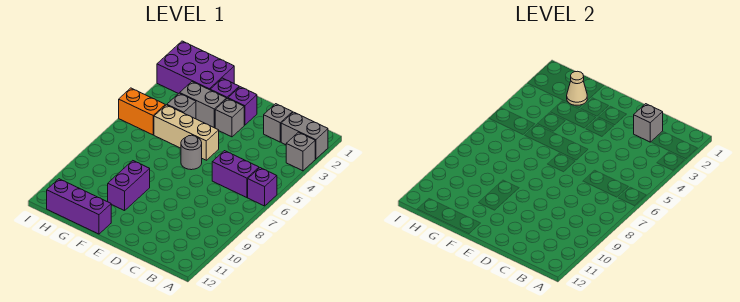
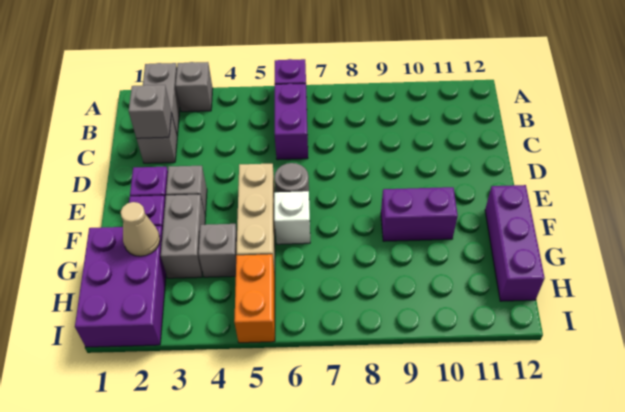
none -> white brick F6 level 1

